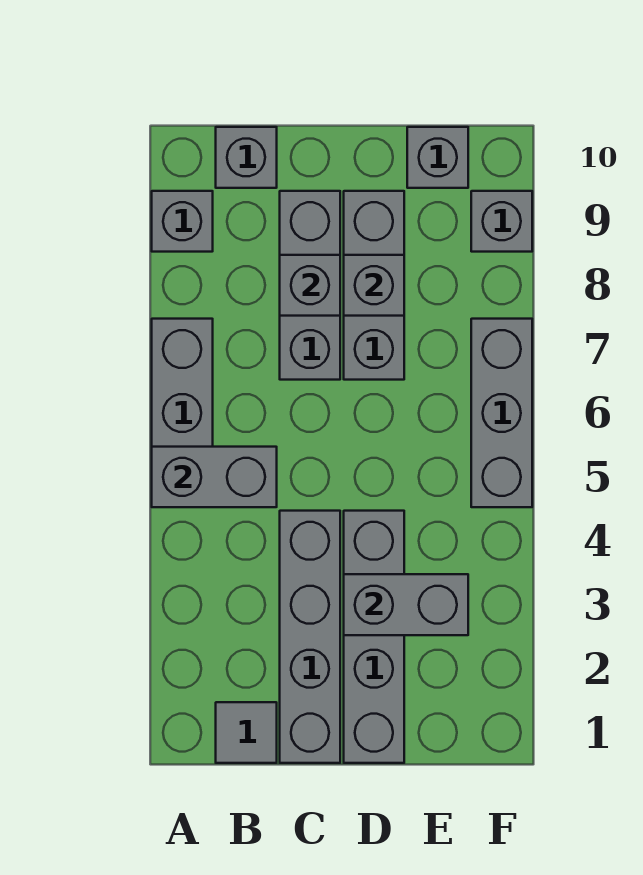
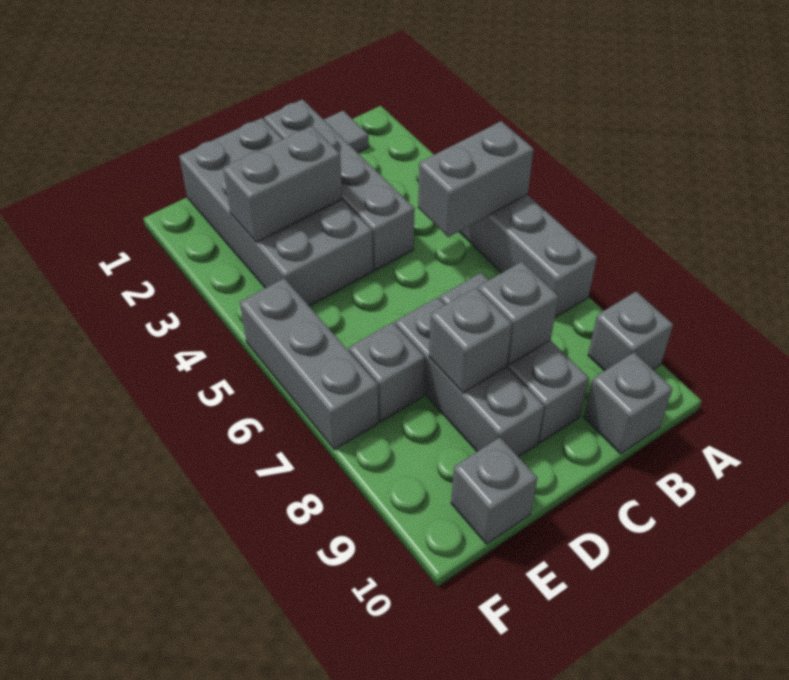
grey brick D1:D4 level 1 -> grey brick D1:E4 level 1
grey brick F9 level 1 -> grey brick E7 level 1

